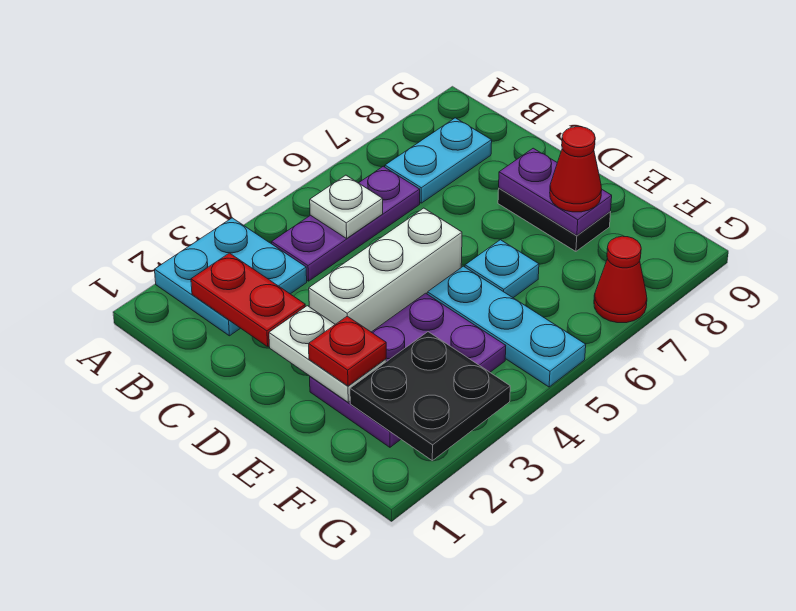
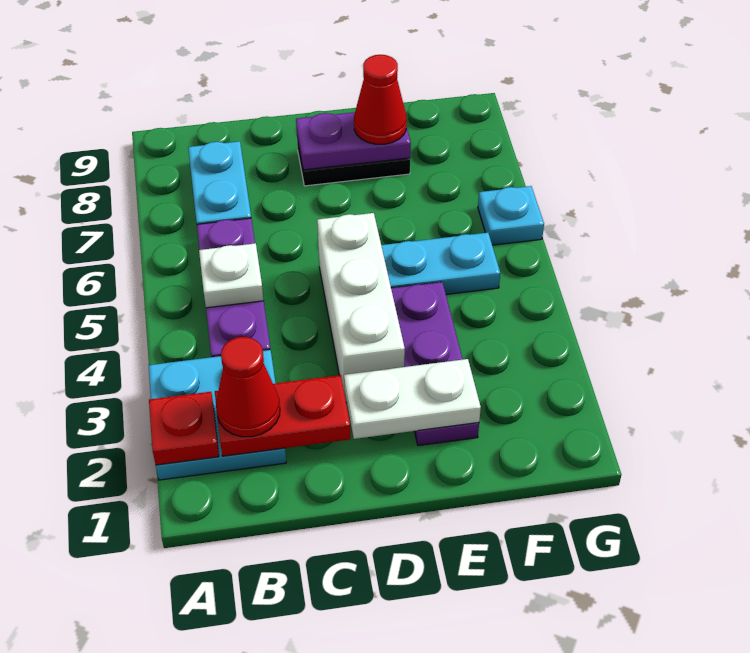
purple plate E2:F4 level 1 -> purple plate E2:E4 level 1
red plate E2 level 3 -> red plate A2 level 2
cyan plate E5:G5 level 1 -> cyan plate E5:F5 level 1
cyan plate E6 level 1 -> cyan plate G6 level 1
black plate F2:G3 level 2 -> none
red cone G7 level 1 -> red cone B2 level 3

